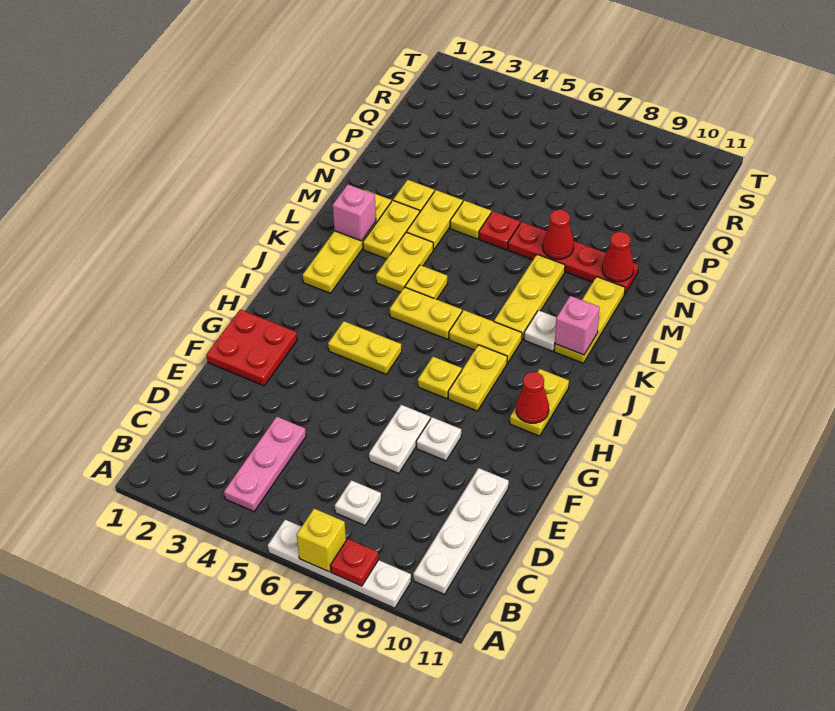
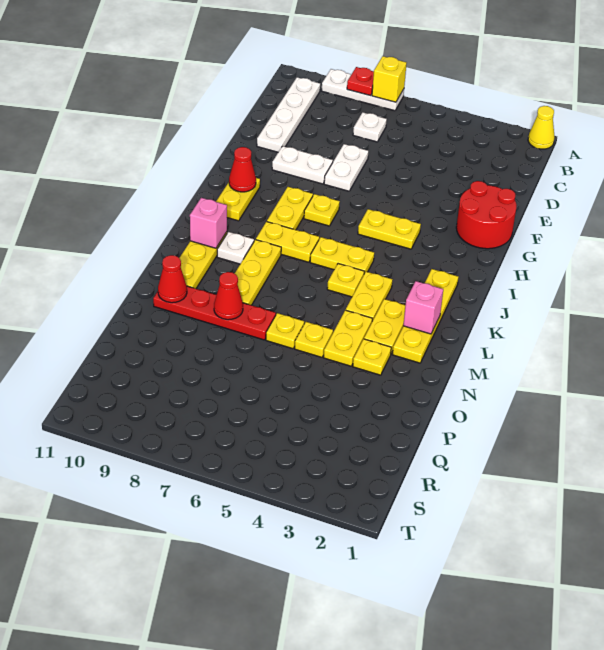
none -> yellow cone A1 level 1
white plate A6:A9 level 1 -> white plate A7:A9 level 1
pink plate B4:D4 level 1 -> none
red plate F1:G2 level 1 -> red round brick F1:G2 level 1
white plate F8 level 1 -> white plate F8:F9 level 1
red plate N6 level 1 -> yellow plate N6 level 1

